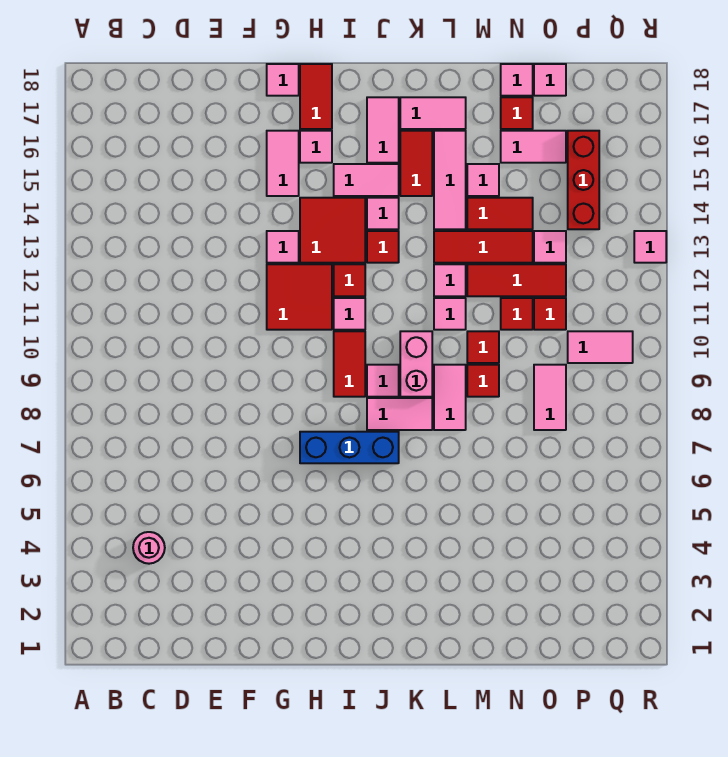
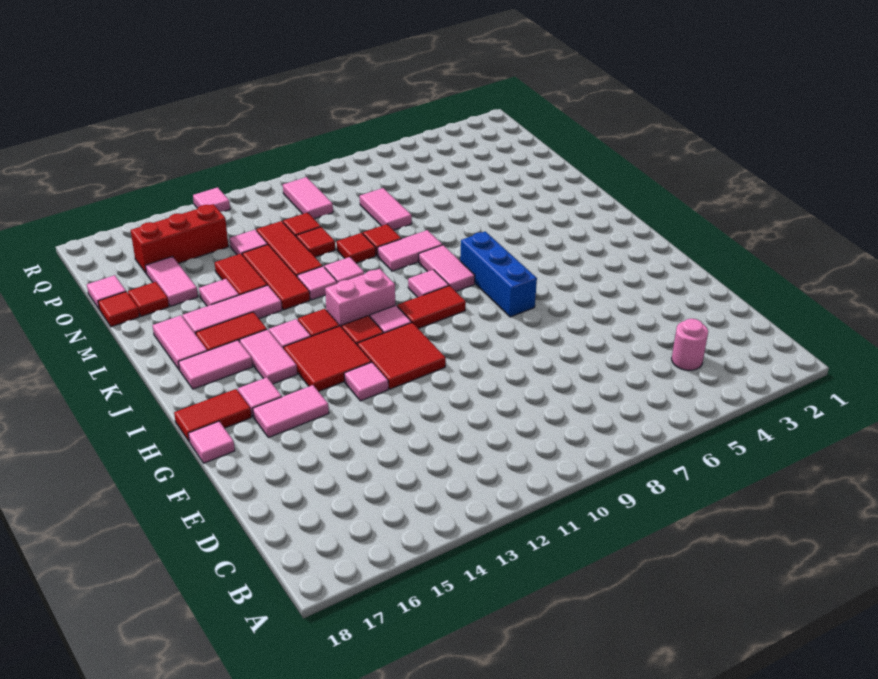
pink brick K9:K10 level 1 -> pink brick J11:J12 level 1
pink tile N18 level 1 -> red tile N18 level 1
pink tile O8:O9 level 1 -> pink tile N8:O8 level 1

